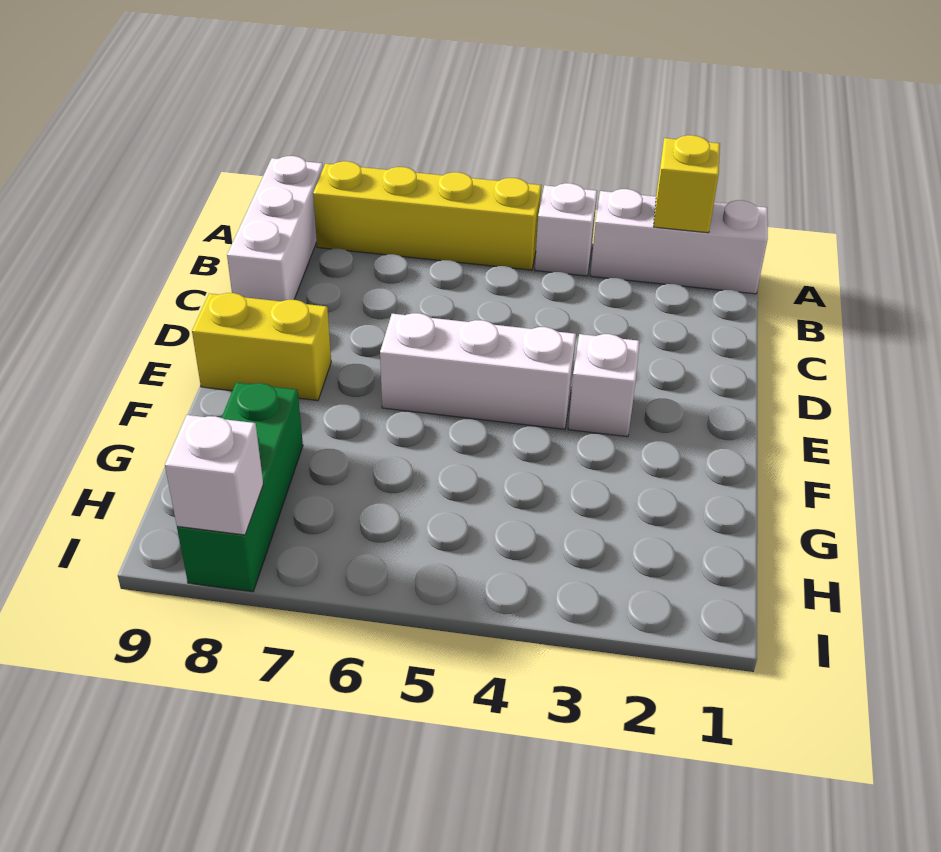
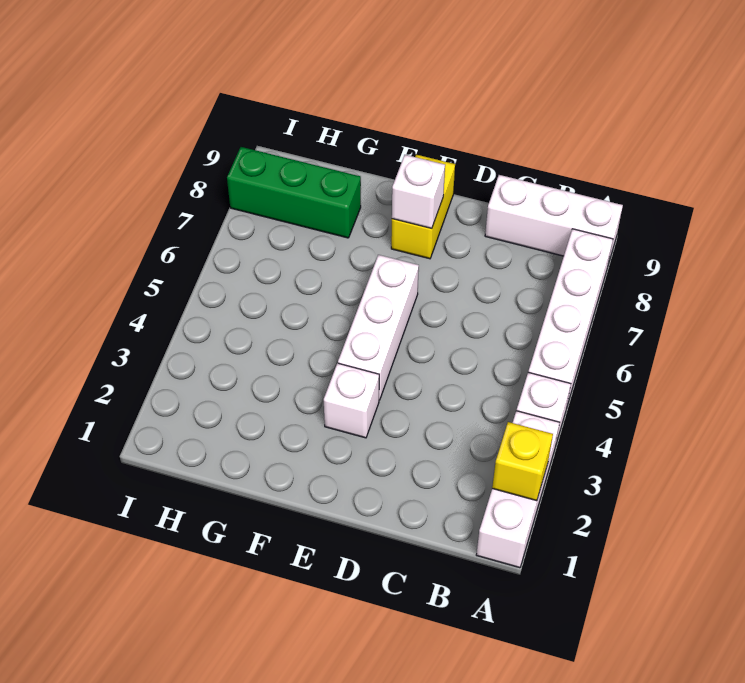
yellow brick A5:A8 level 1 -> white brick A5:A8 level 1
white brick I8 level 2 -> white brick E8 level 2

